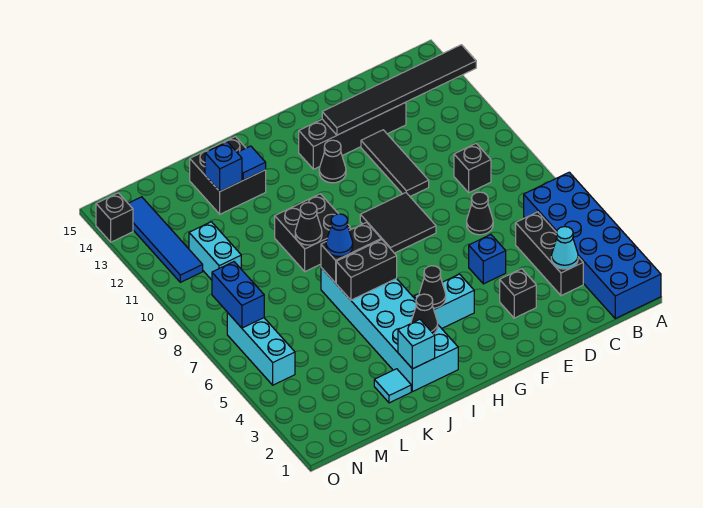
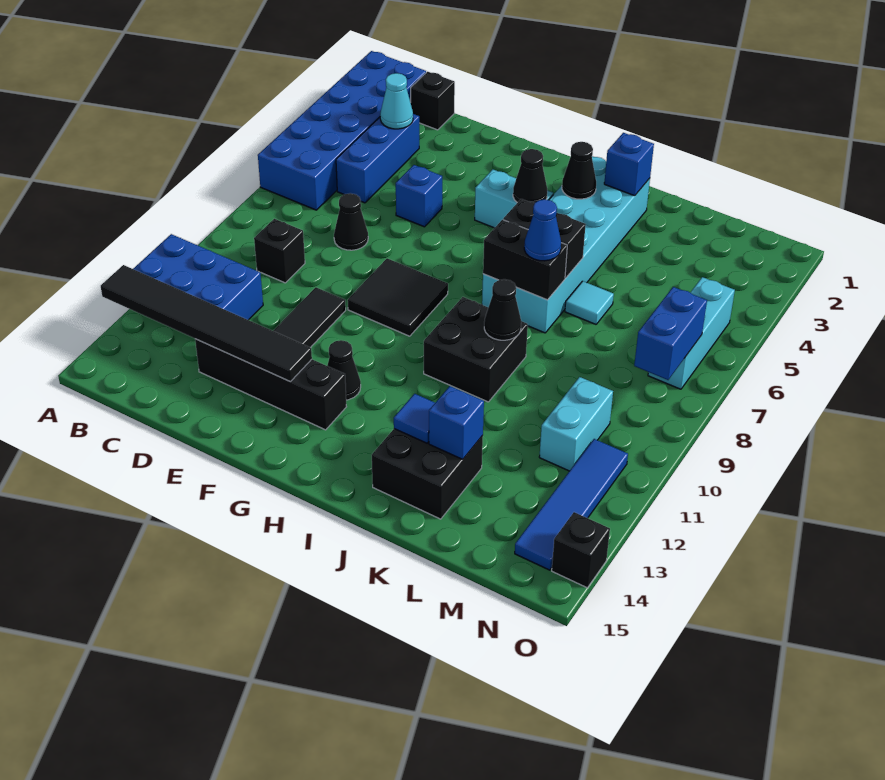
none -> blue brick A11:C12 level 1
black brick C3:C5 level 1 -> blue brick C3:C5 level 1
black brick E3 level 1 -> black brick C1 level 1
cyan brick J2 level 2 -> blue brick J2 level 2
cyan tile K2 level 1 -> cyan tile K6 level 1

